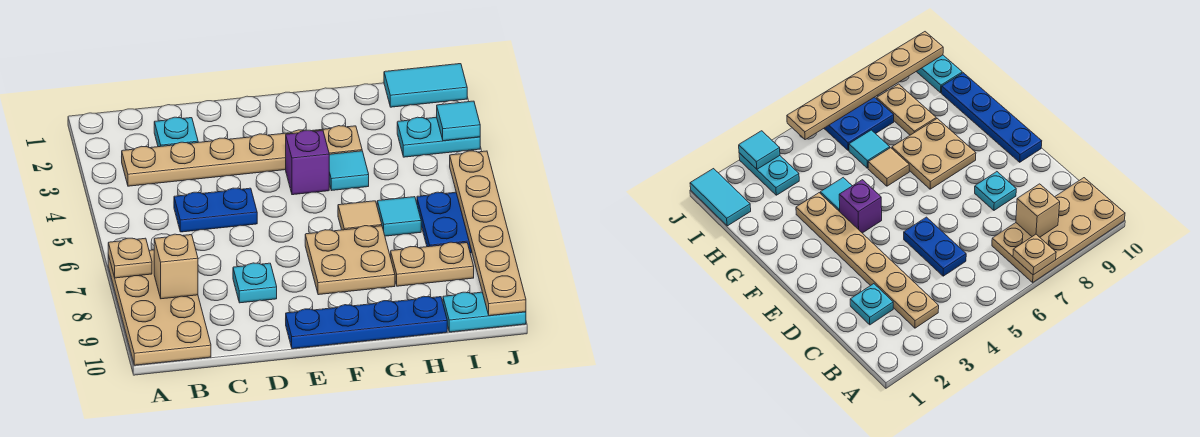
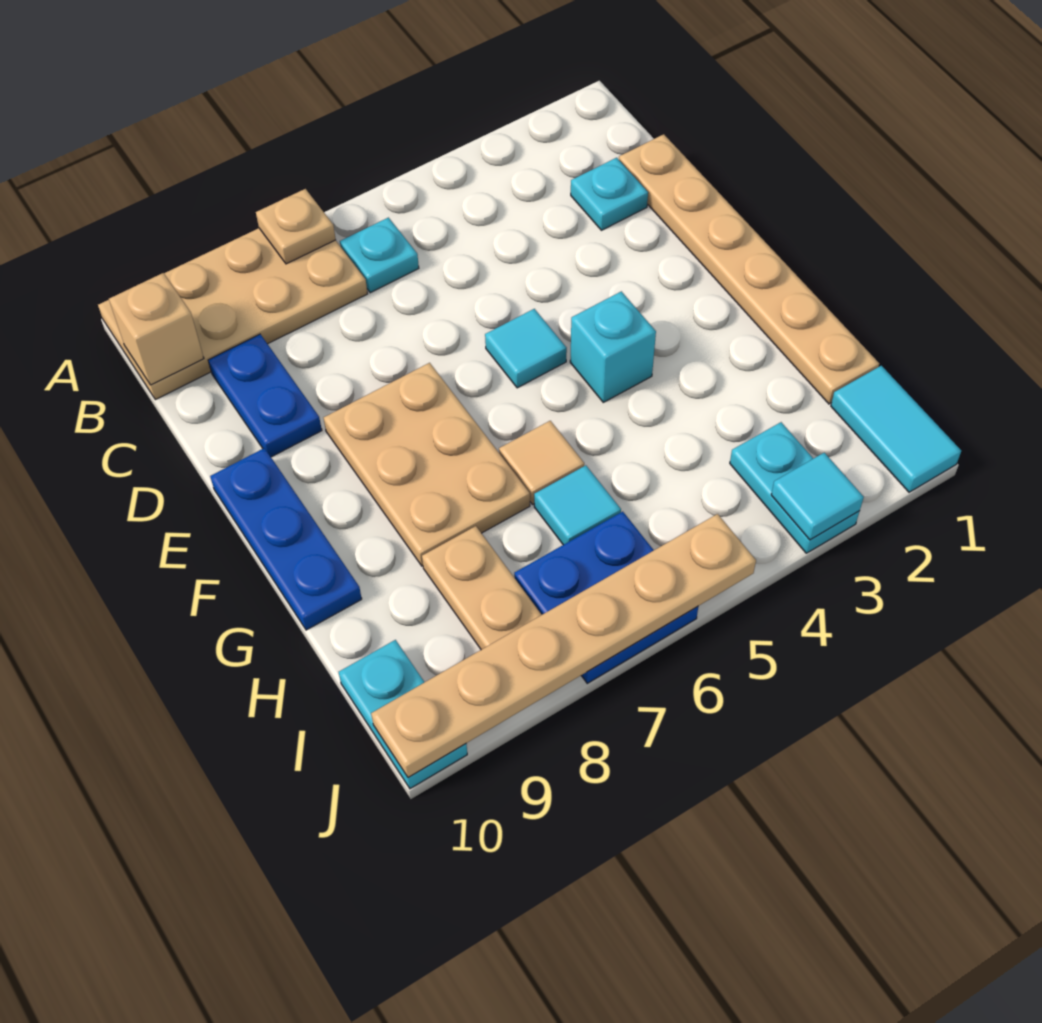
tan plate B3:G3 level 1 -> tan plate C1:H1 level 1
tan brick B8 level 2 -> tan brick B10 level 2
blue plate C5:D5 level 1 -> blue plate C9:D9 level 1
cyan plate D8 level 1 -> cyan plate B6 level 1
blue plate E10:H10 level 1 -> blue plate E10:G10 level 1
purple brick F4 level 1 -> cyan brick F4 level 1
tan plate F7:G8 level 1 -> tan plate E7:G8 level 1
cyan tile G4 level 1 -> cyan tile E5 level 1

